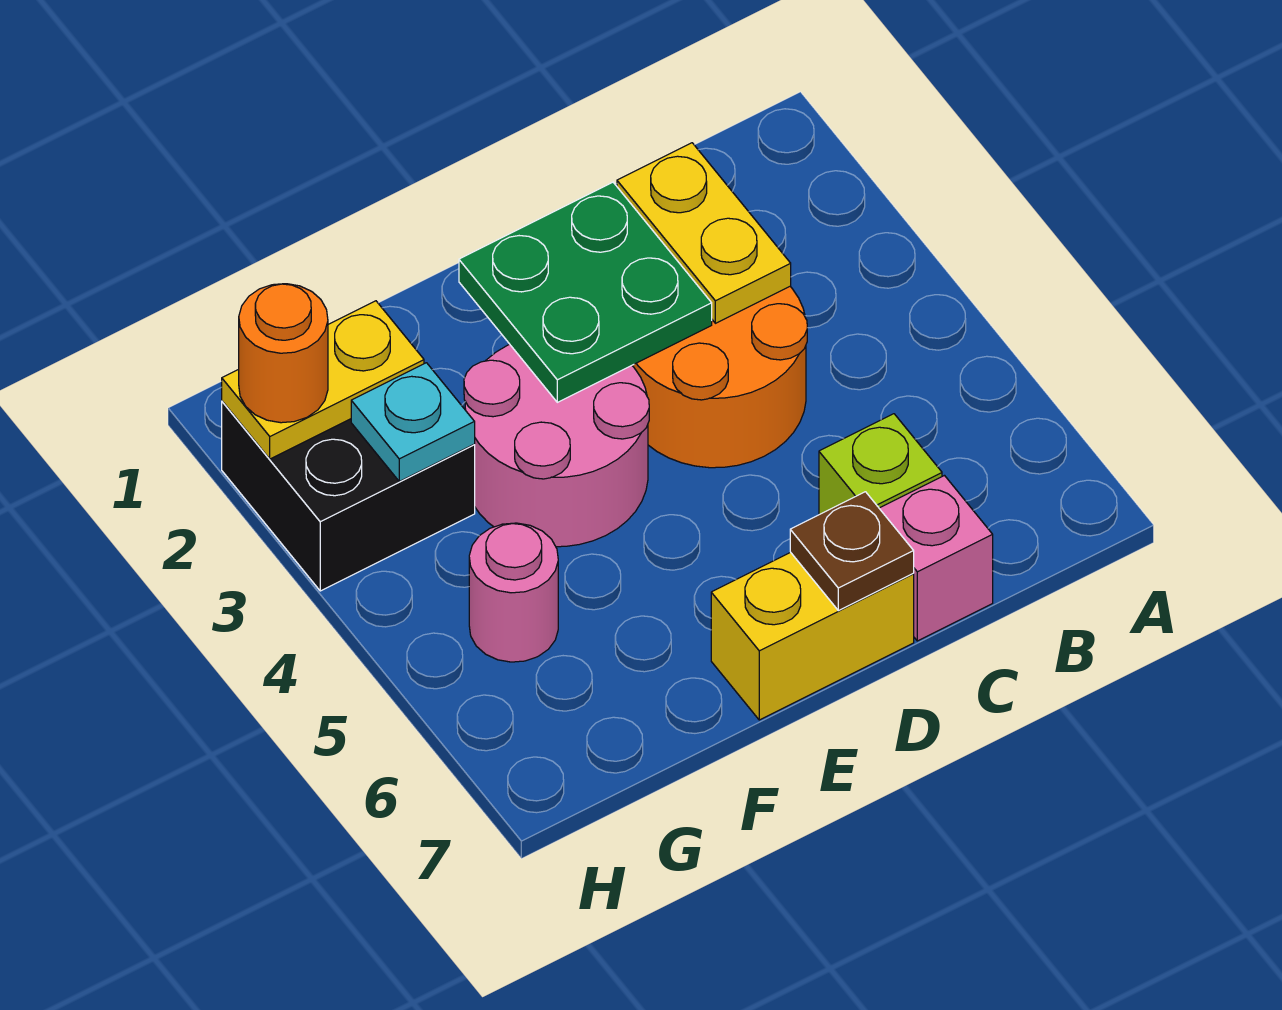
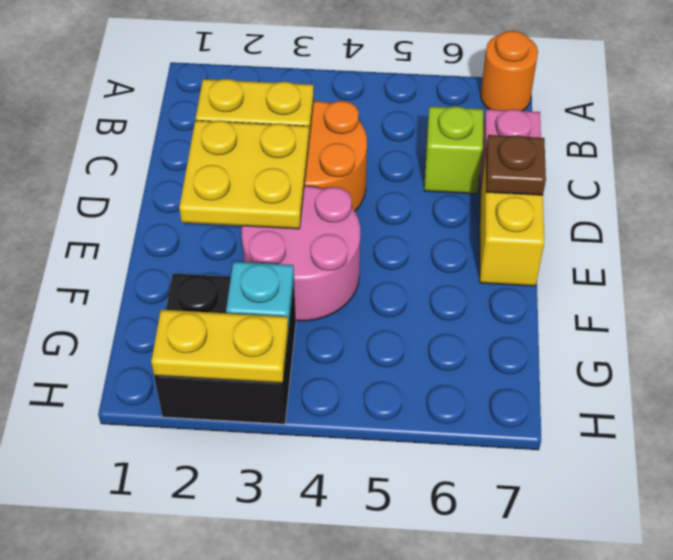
green plate D2:E3 level 2 -> yellow plate D2:E3 level 2
yellow plate G2:H2 level 2 -> yellow plate H2:H3 level 2
pink round brick G5 level 1 -> none
orange round brick H2 level 3 -> orange round brick A7 level 1

